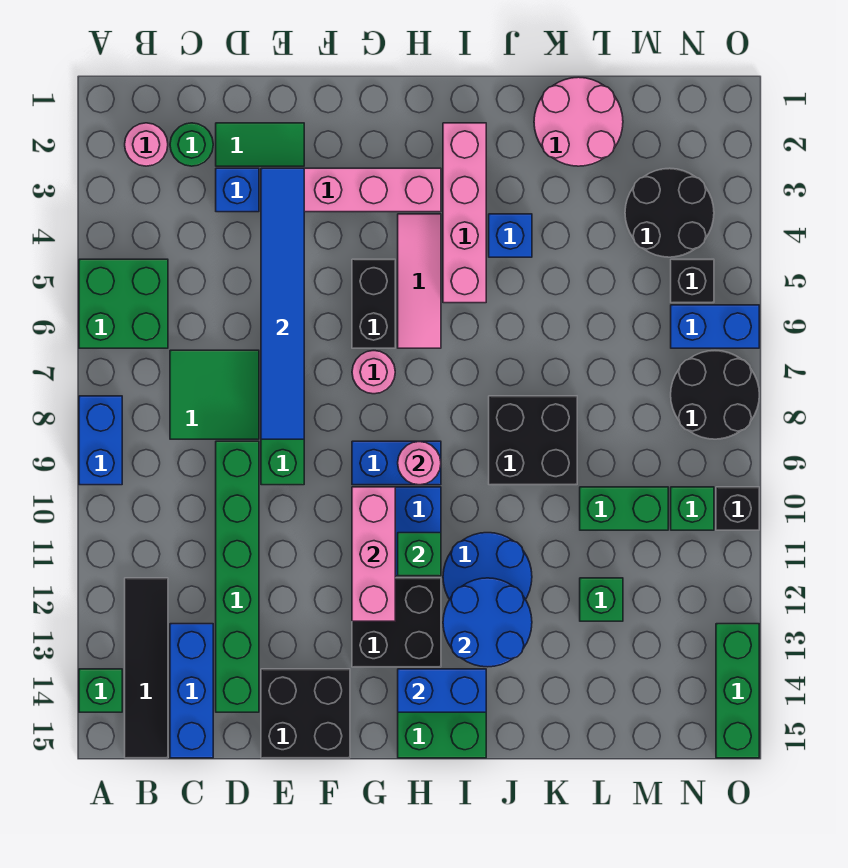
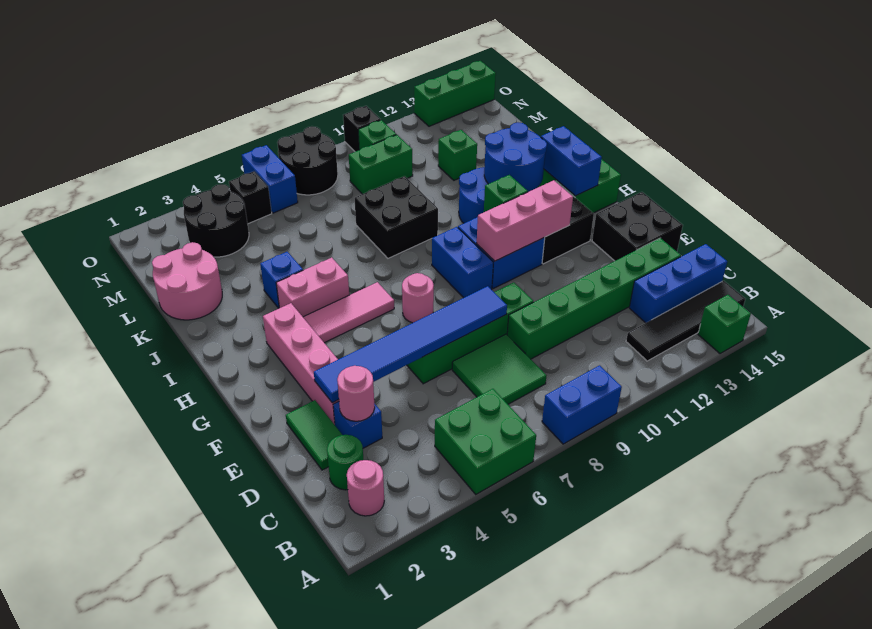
black brick G5:G6 level 1 -> none
pink round brick H9 level 2 -> pink round brick D3 level 2
pink brick I2:I5 level 1 -> pink brick I4:I5 level 1
green brick L10:M10 level 1 -> green brick M9:M10 level 1

